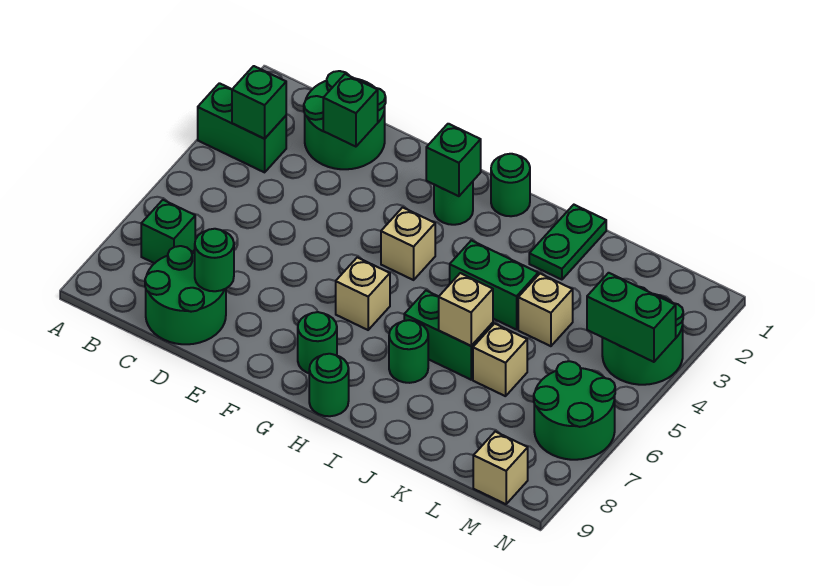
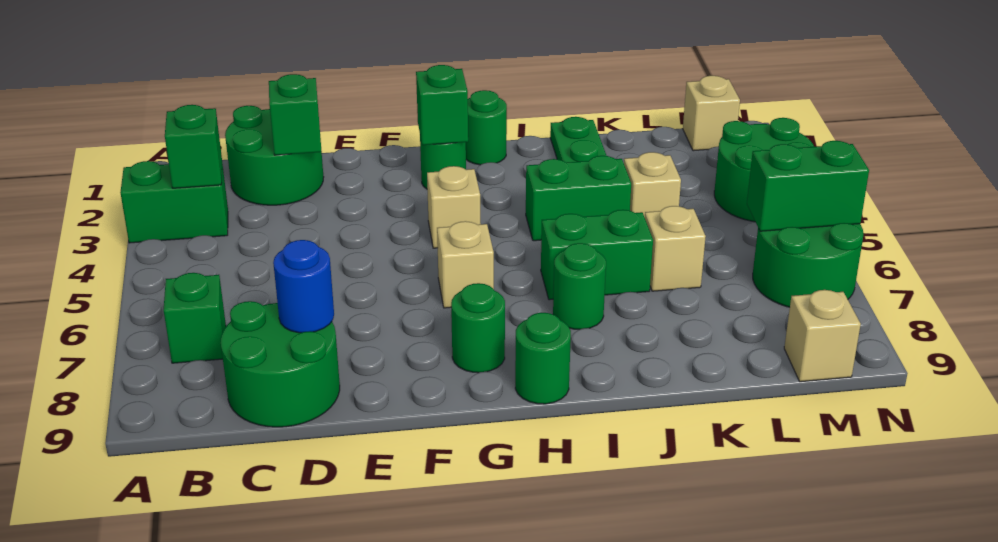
green round brick D8 level 2 -> blue round brick D8 level 2
tan brick J6 level 2 -> tan brick M1 level 1
green brick M4:N4 level 2 -> green brick M6:N6 level 2

